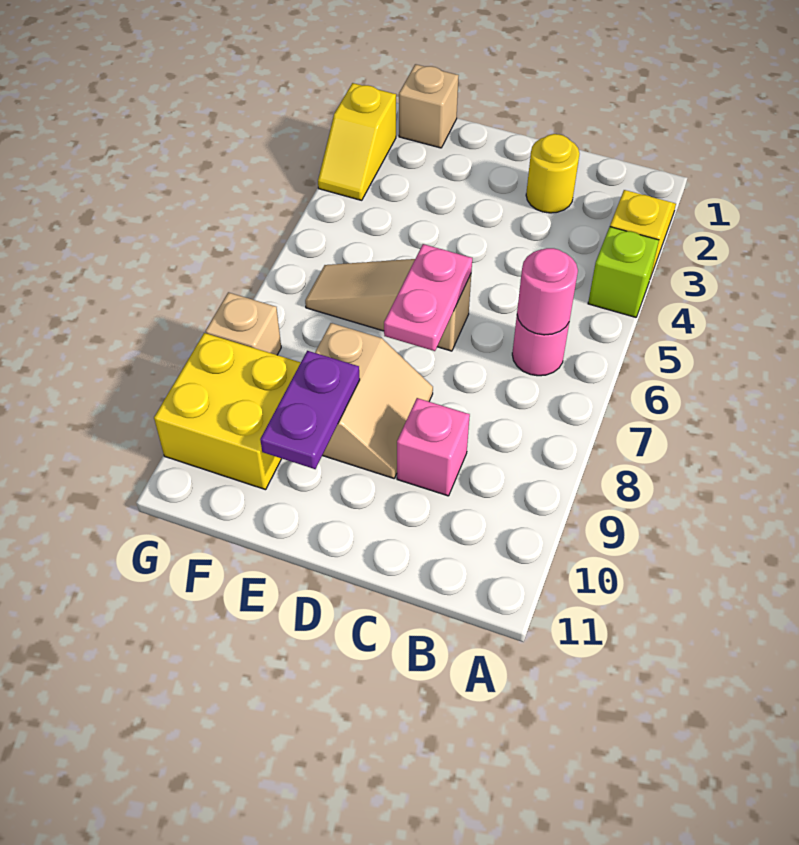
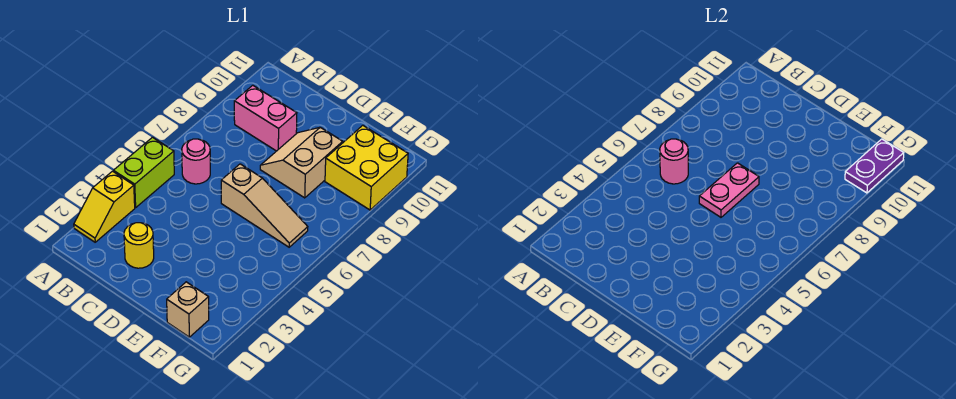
lime brick A4 level 1 -> lime brick A4:A5 level 1
pink brick C9 level 1 -> pink brick B9:C9 level 1
purple plate E9:E10 level 2 -> purple plate G10:G11 level 2
yellow slope G2:G3 level 1 top 2 -> none
tan brick G8 level 1 -> none

